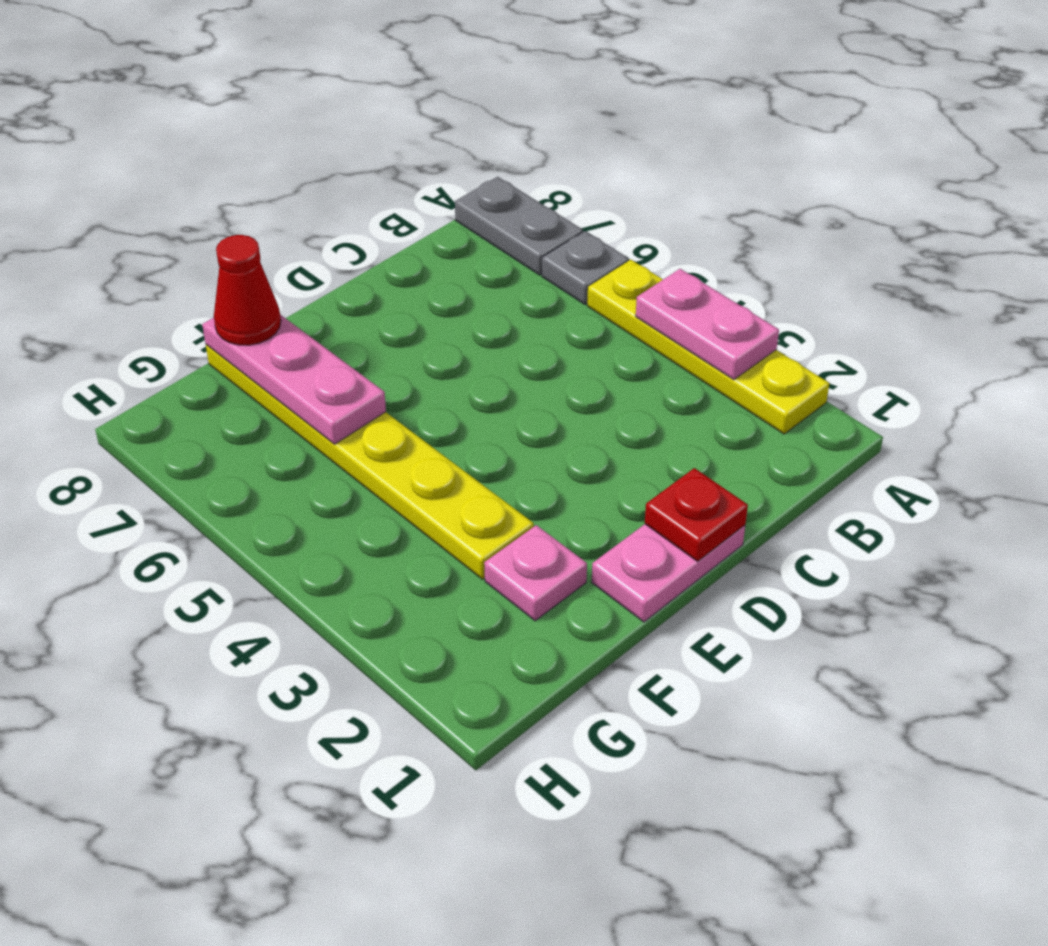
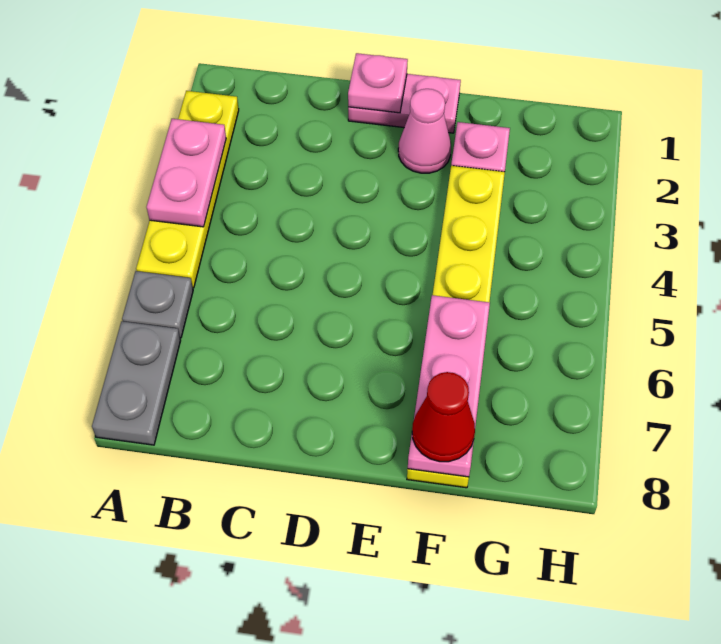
red plate D1 level 2 -> pink plate D1 level 2
none -> pink cone E2 level 1

